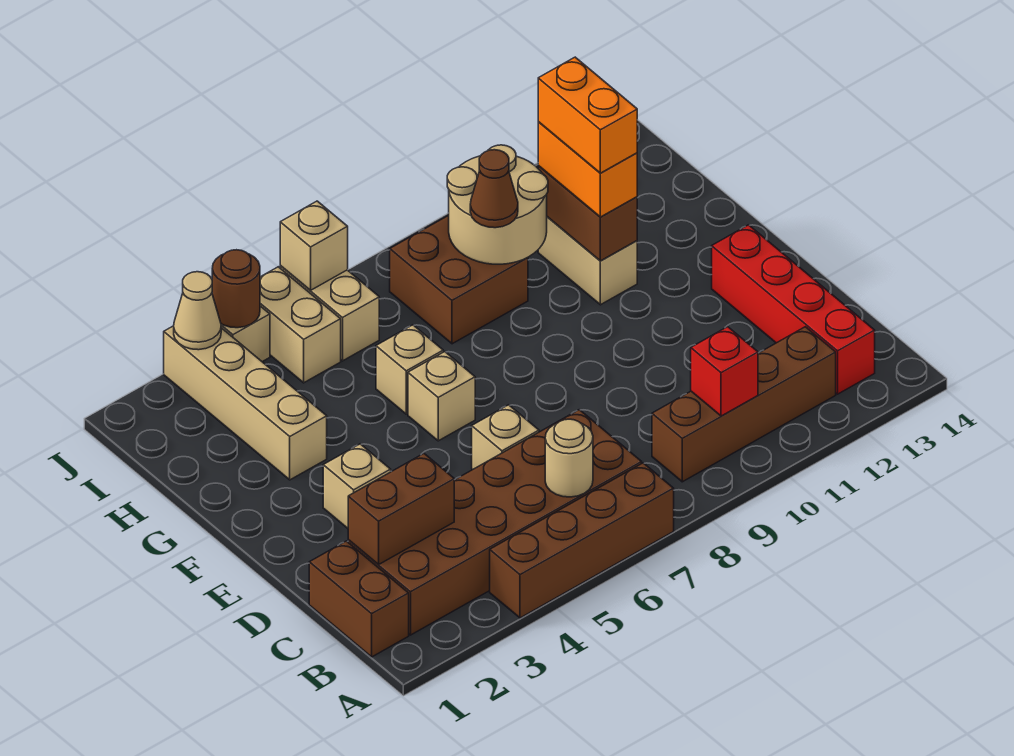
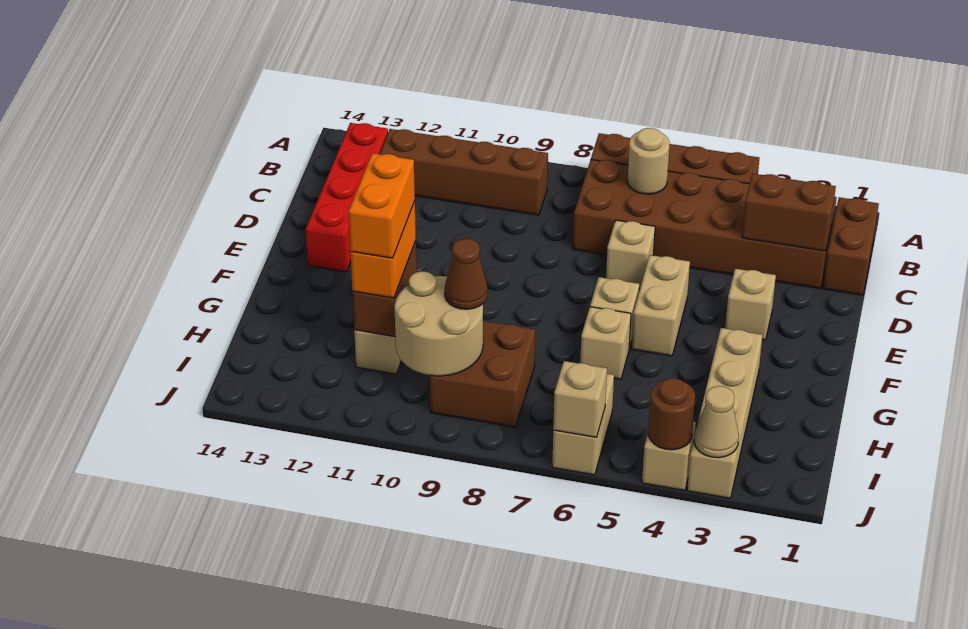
red brick B10 level 2 -> none
tan brick I5:J5 level 1 -> tan brick E5:F5 level 1

